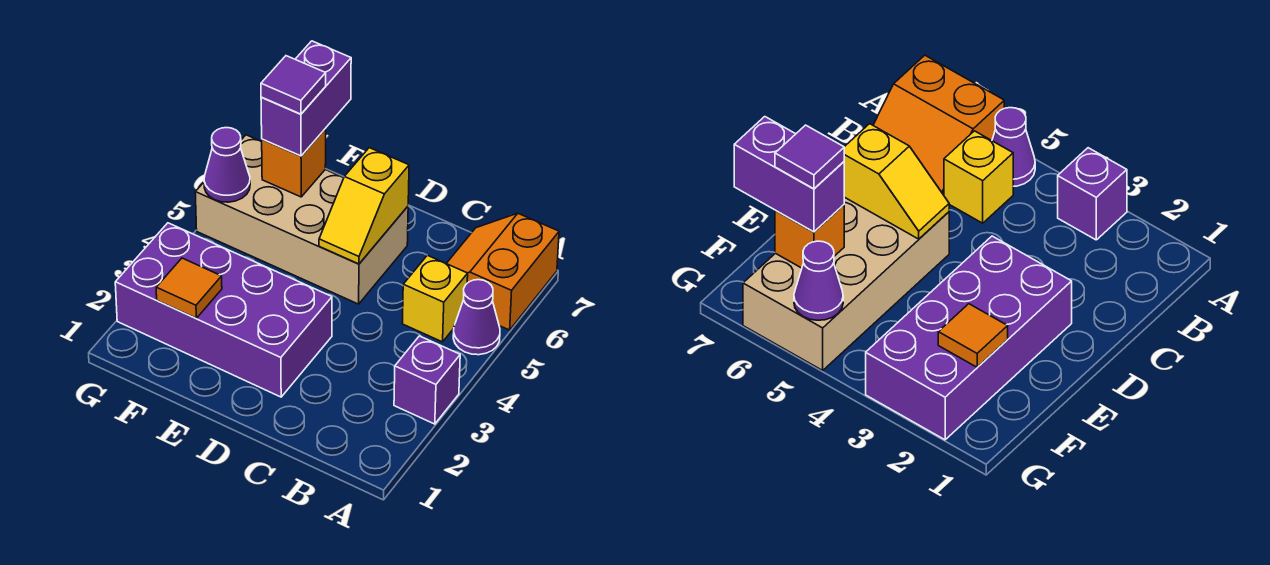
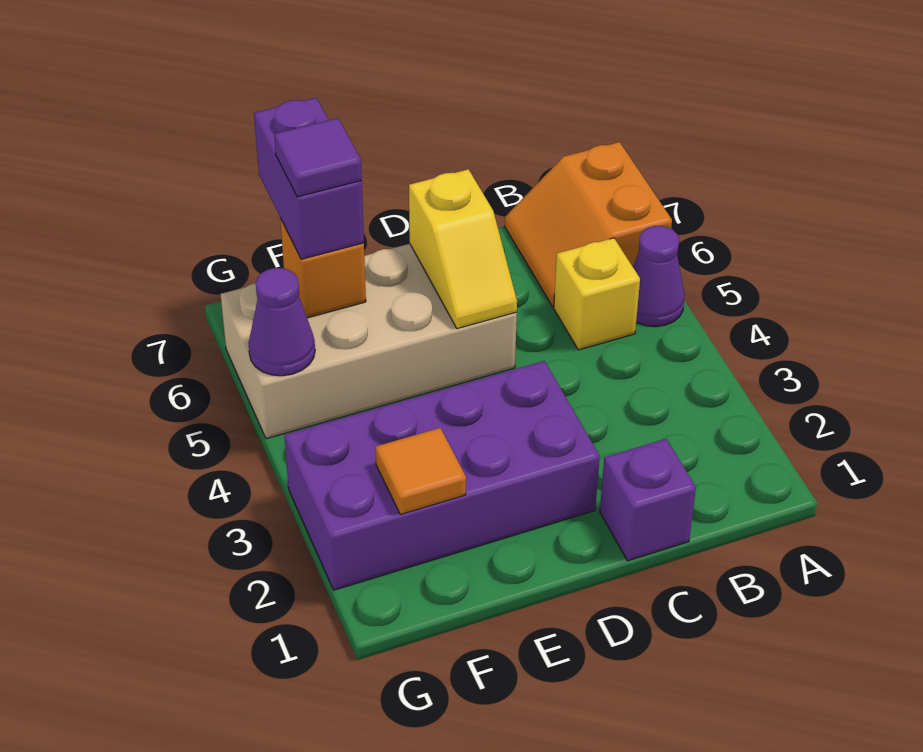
purple brick A3 level 1 -> purple brick C1 level 1

